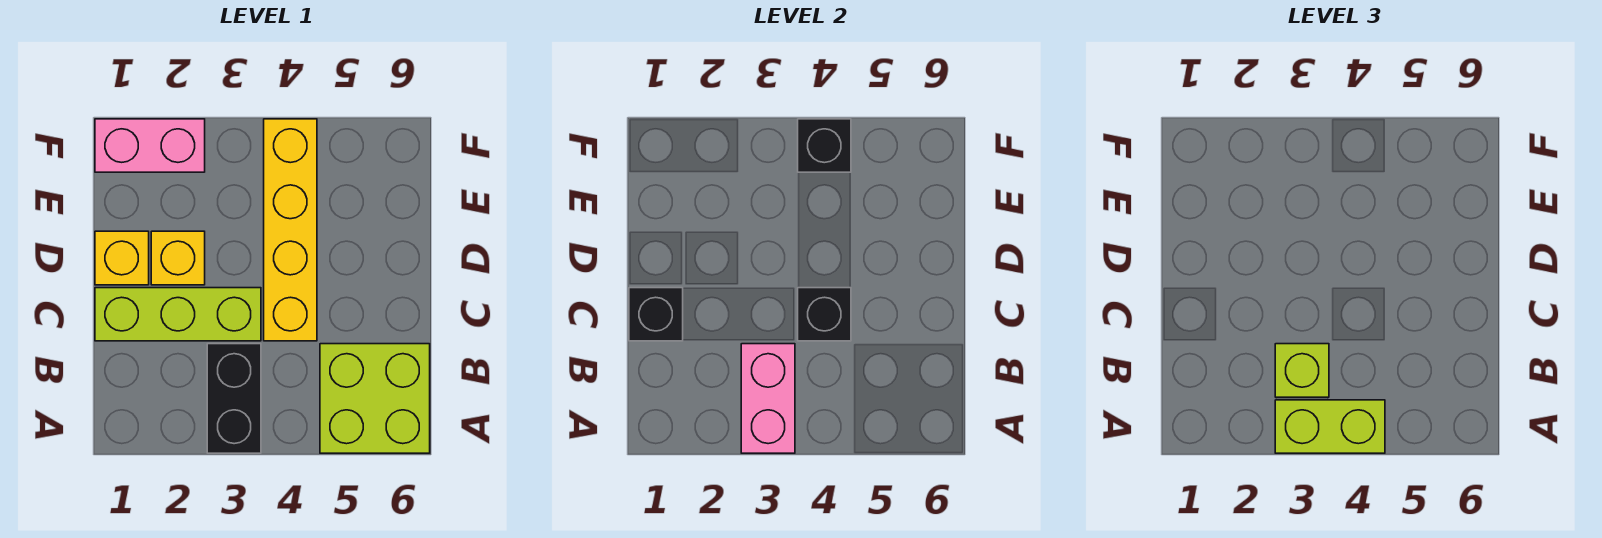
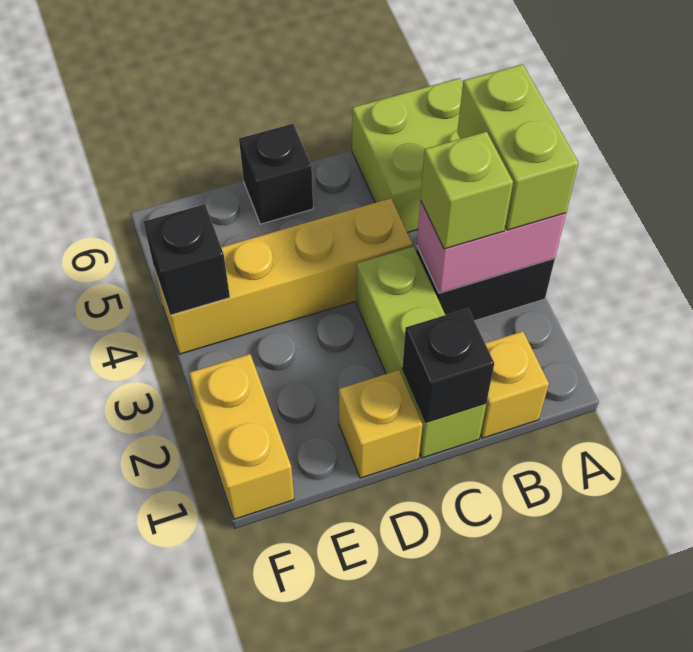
black brick C4 level 2 -> black brick D6 level 1
yellow brick D2 level 1 -> yellow brick B1 level 1
pink brick F1:F2 level 1 -> yellow brick F1:F2 level 1

